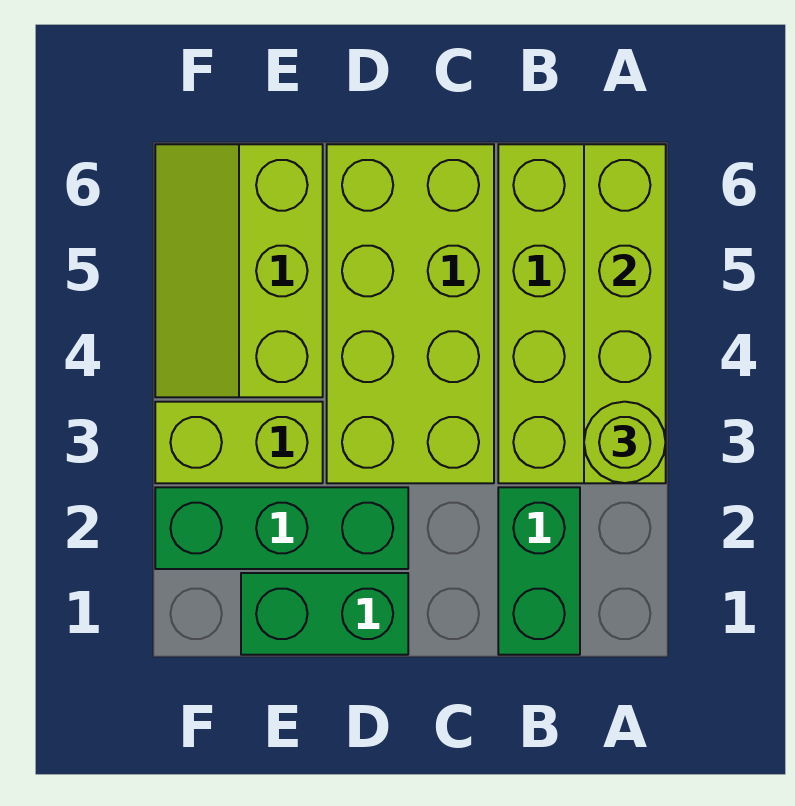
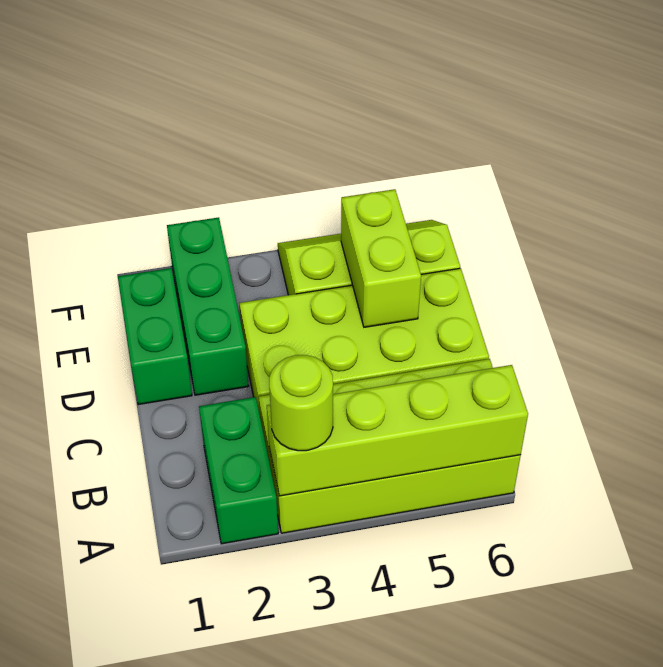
green brick B1:B2 level 1 -> green brick A2:B2 level 1
lime brick E3:F3 level 1 -> lime brick D5:E5 level 2

